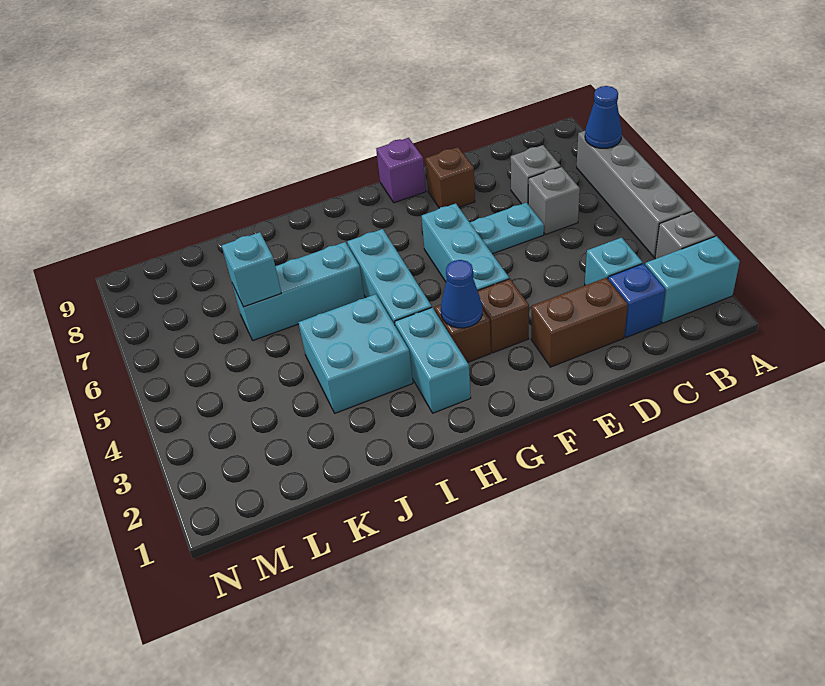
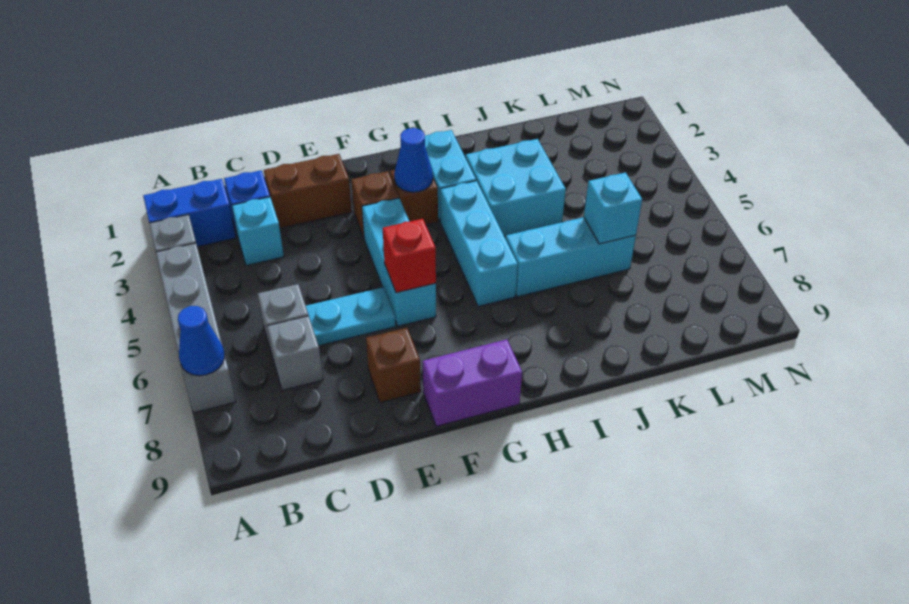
cyan brick A2:B2 level 1 -> blue brick A2:B2 level 1
none -> red brick F6 level 2
purple brick F9 level 1 -> purple brick F9:G9 level 1

